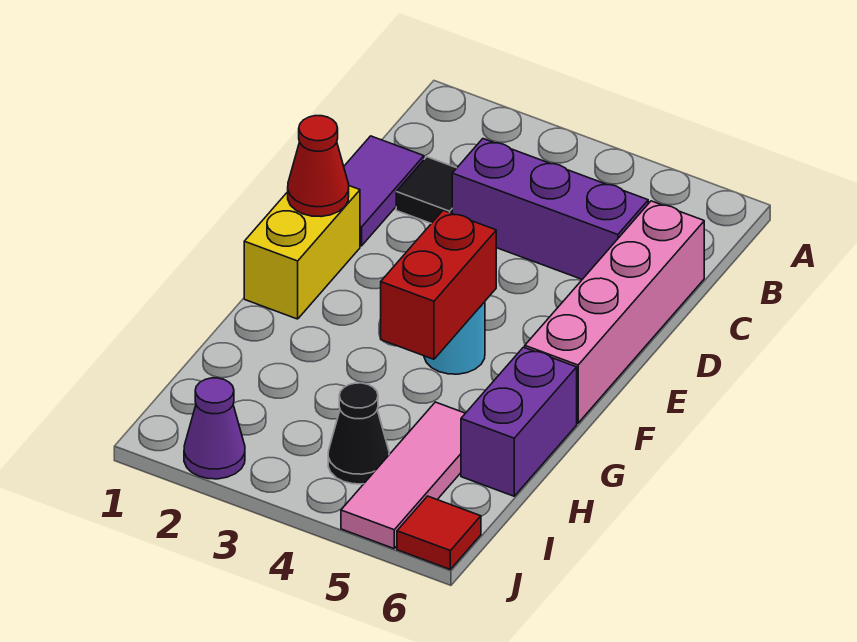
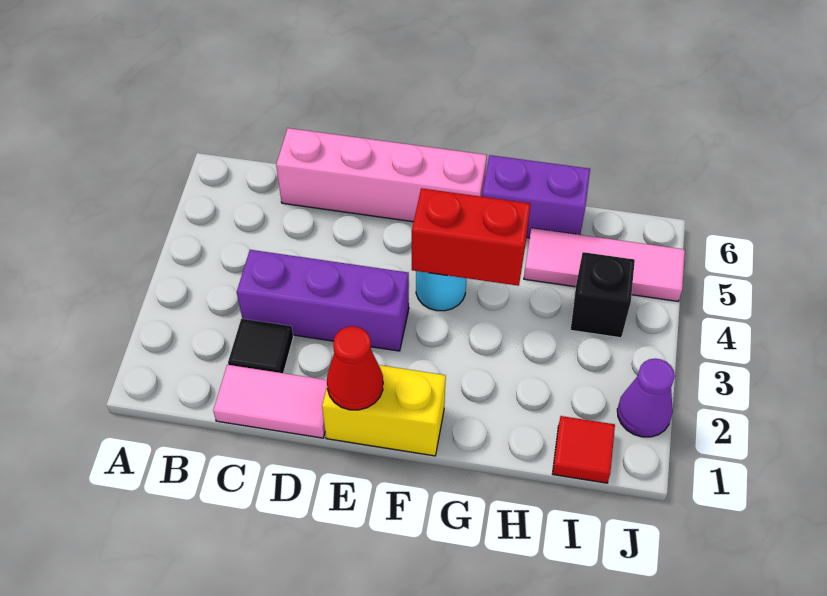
purple tile C1:D1 level 1 -> pink tile C1:D1 level 1
purple brick C3:C5 level 1 -> purple brick C3:E3 level 1
black cone I4 level 1 -> black brick I4 level 1
red tile J6 level 1 -> red tile I1 level 1

